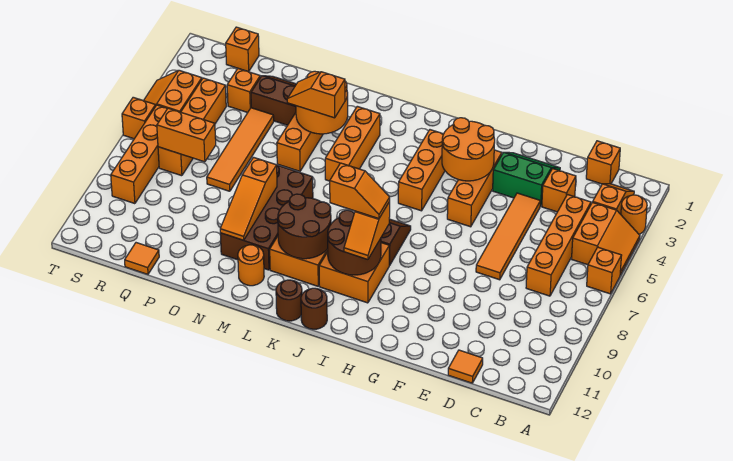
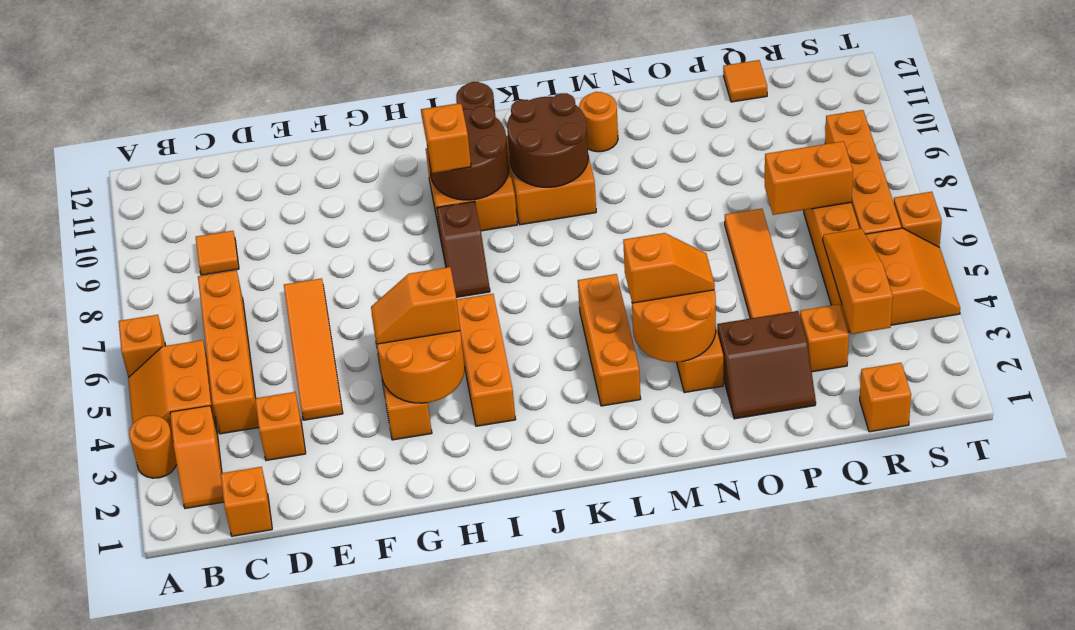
orange tile D12 level 1 -> orange tile C9 level 1
green slope E2:F3 level 1 top 3 -> none
orange slope I9:J9 level 4 top J -> orange slope G4:H4 level 3 top H
brown round brick K12 level 1 -> none
brown brick M7:N10 level 1 -> none
orange slope N8:N10 level 2 top 8 -> orange slope R3:R5 level 2 top 3

